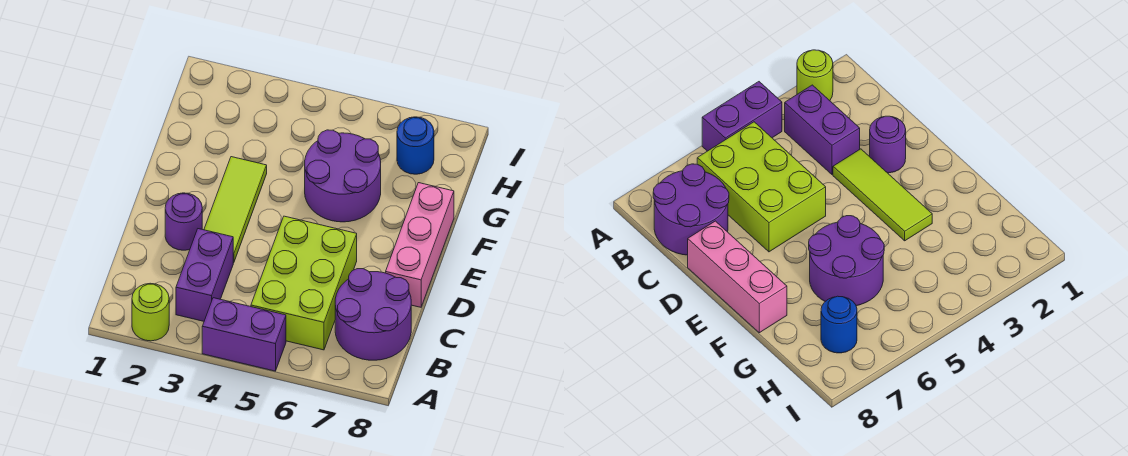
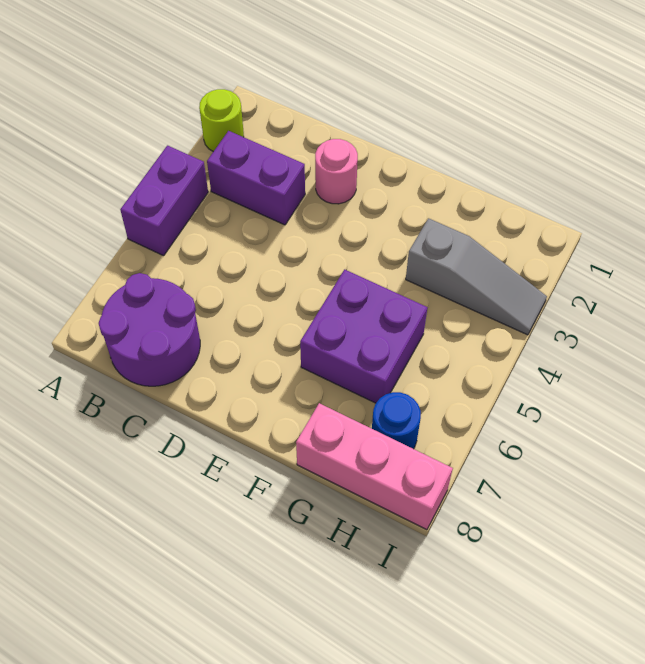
lime brick B5:D6 level 1 -> none
purple round brick D2 level 1 -> pink round brick D2 level 1
lime tile D3:F3 level 1 -> none
pink brick D8:F8 level 1 -> pink brick G8:I8 level 1
purple round brick F5:G6 level 1 -> purple brick F5:G6 level 1
none -> grey slope G3:I3 level 1 top G

